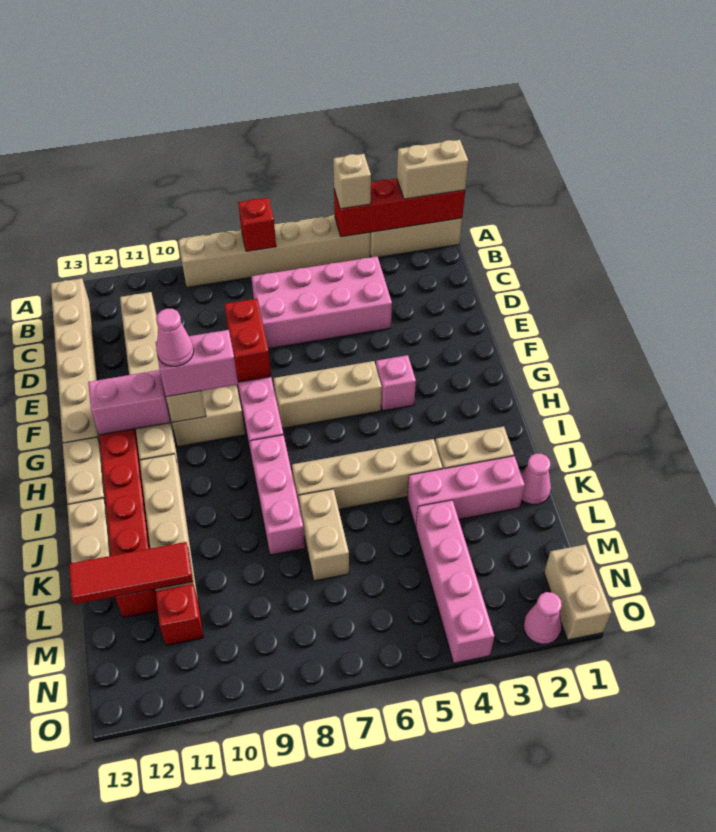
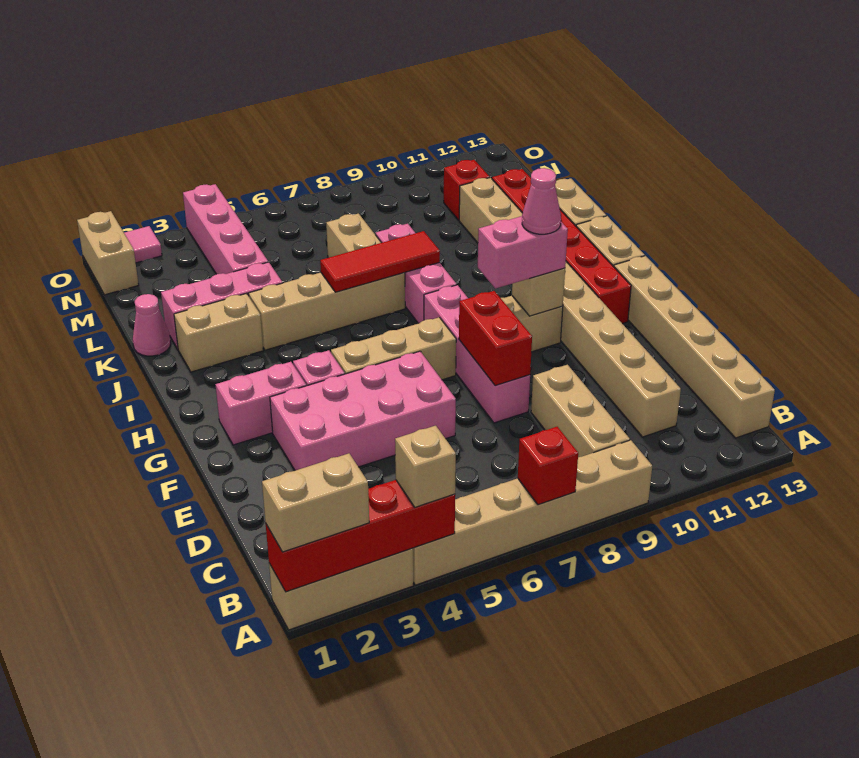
none -> tan brick B9:D9 level 1
pink brick C4:D7 level 1 -> pink brick E3:F6 level 1
pink brick G11:G12 level 2 -> pink brick G2:G3 level 1
red tile L11:L13 level 2 -> red tile J6:J8 level 2
pink cone O2 level 1 -> pink tile O2 level 1

